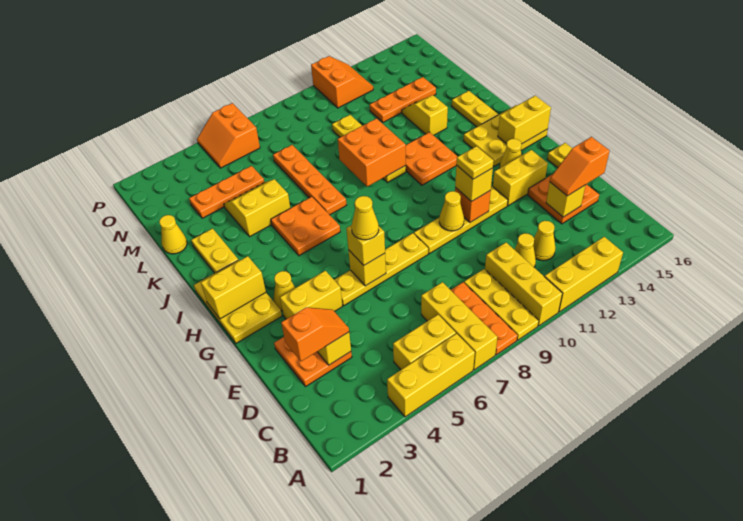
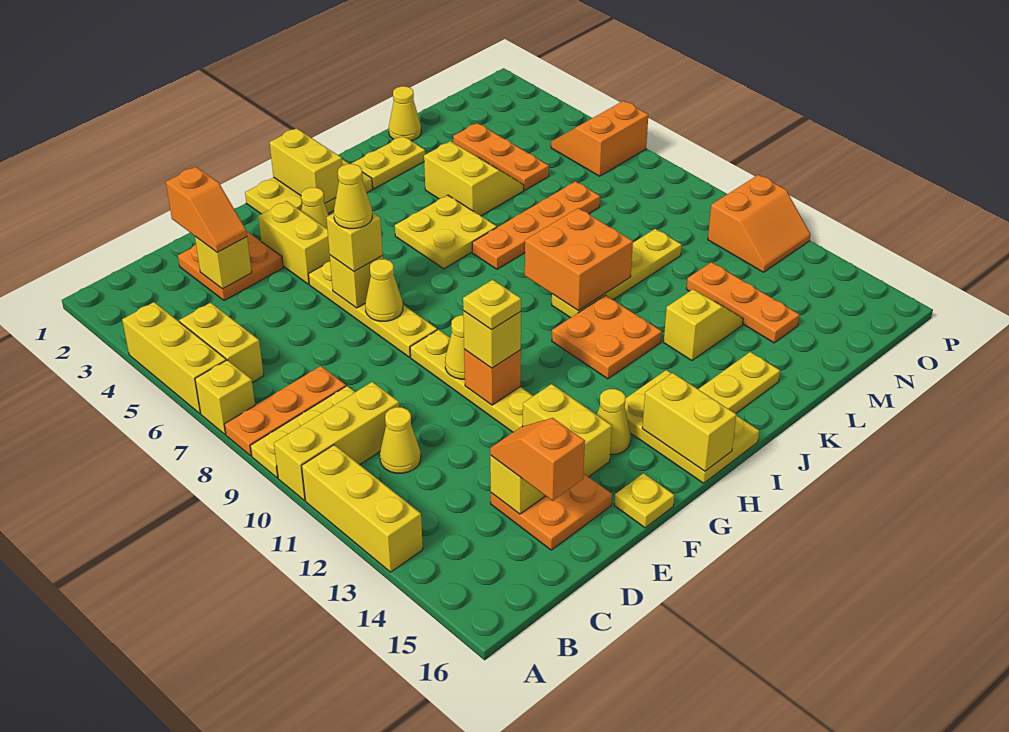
yellow brick A7:C7 level 1 -> yellow brick A7 level 1
yellow cone C12 level 1 -> yellow cone F7 level 2
orange plate I5:J6 level 1 -> yellow plate I5:J6 level 1

